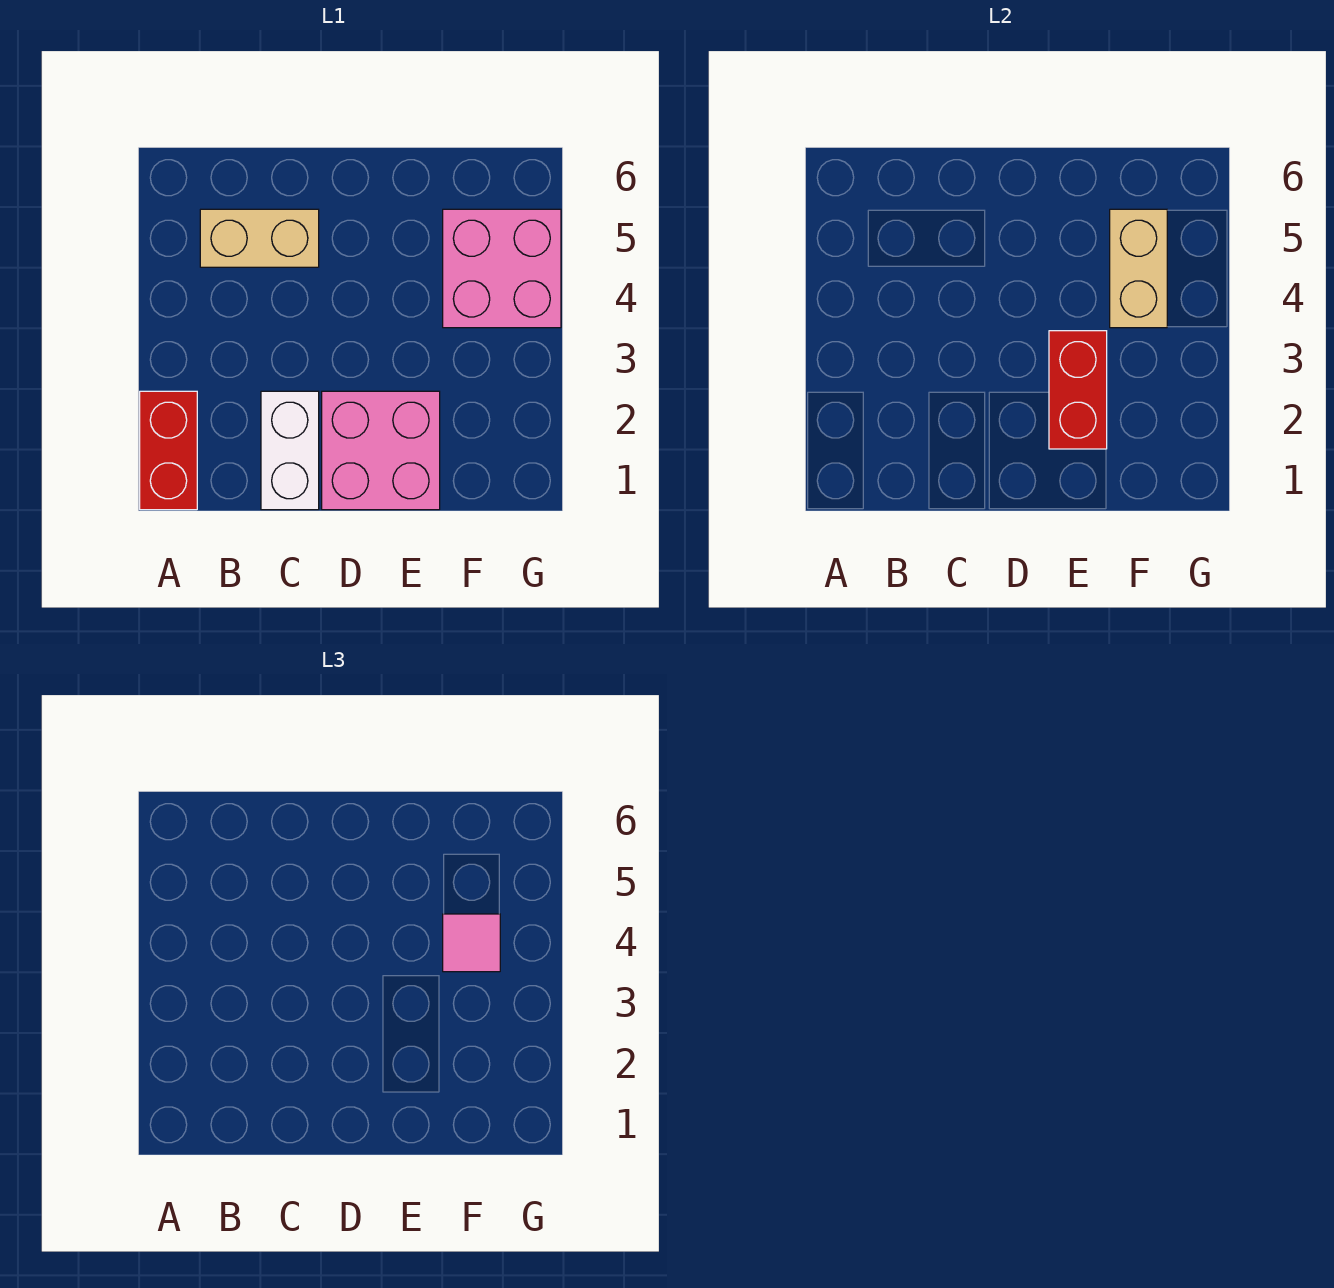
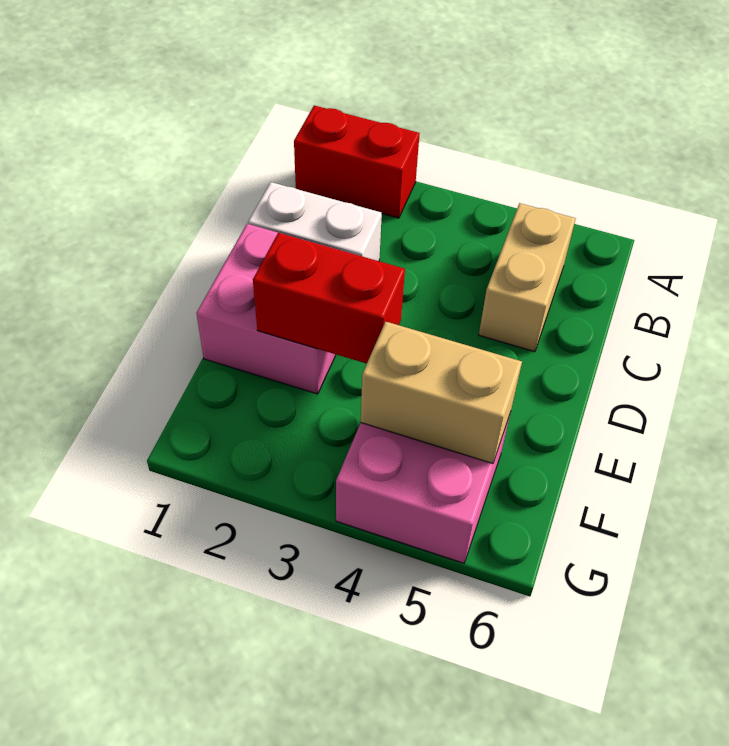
pink tile F4 level 3 -> none

